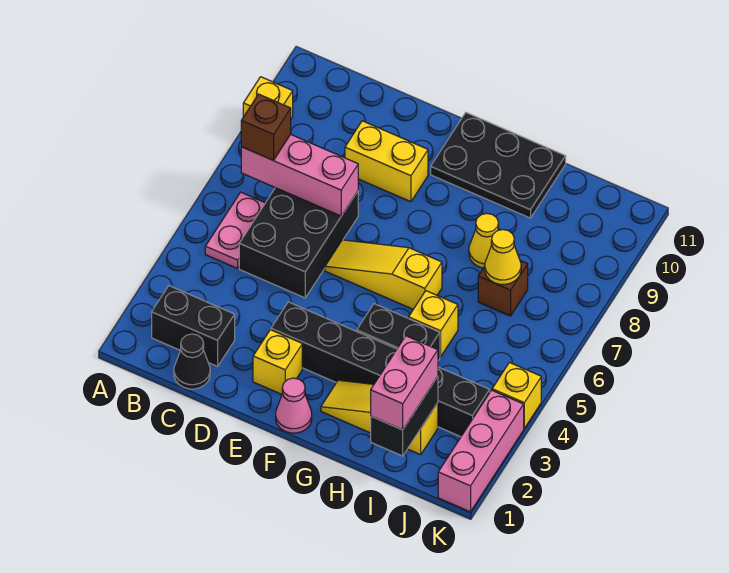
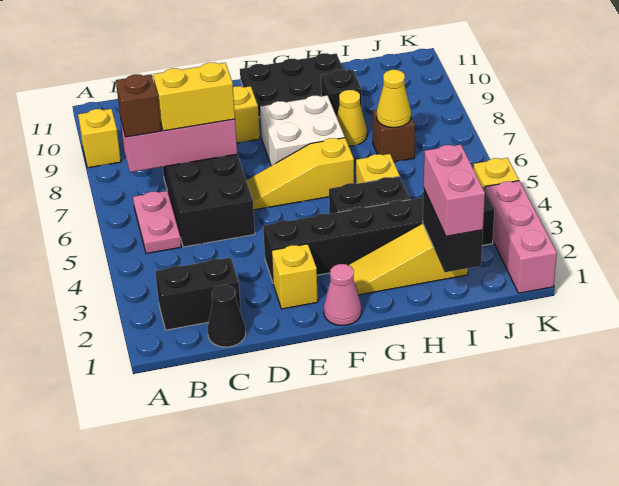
none -> yellow brick C7:D7 level 3
none -> white brick F7:G8 level 1
none -> black brick H9 level 1

